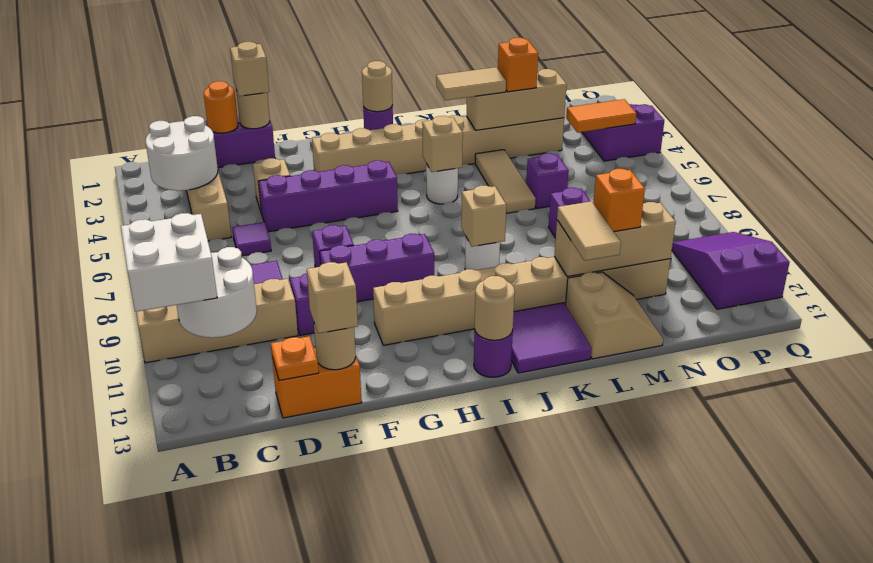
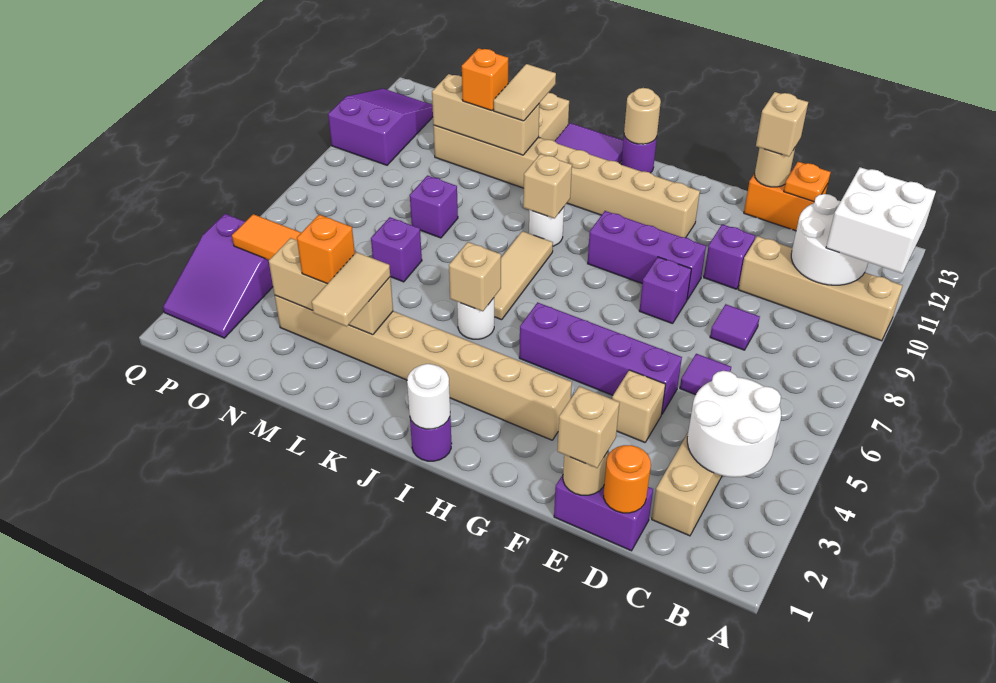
tan round brick I1 level 2 -> white round brick I1 level 2
tan tile K3:L3 level 3 -> tan tile L2:L3 level 3
tan tile L4:L6 level 1 -> tan tile J6:J8 level 1
purple slope P10:Q12 level 1 top 12 -> purple slope P10:Q12 level 1 top 10

